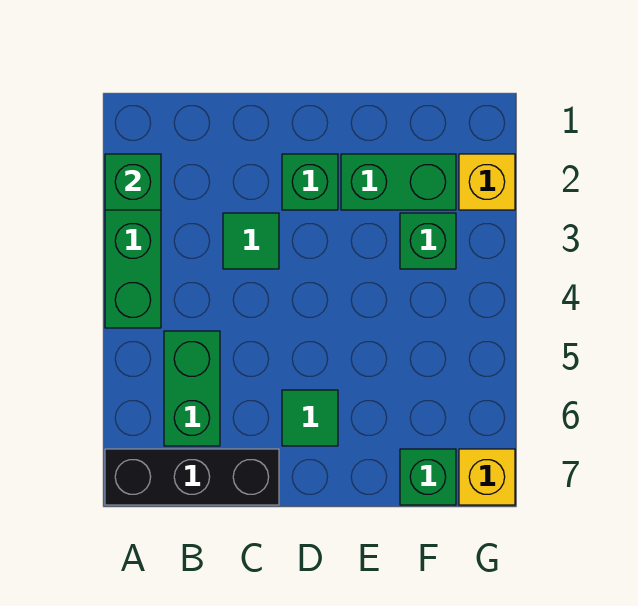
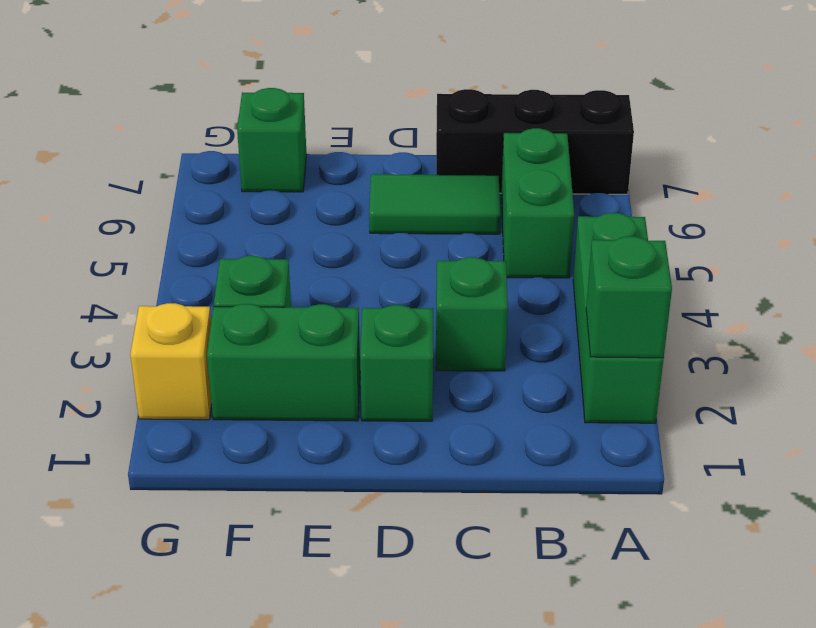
green tile C3 level 1 -> green brick C3 level 1
green tile D6 level 1 -> green tile C6:D6 level 1
yellow brick G7 level 1 -> none

